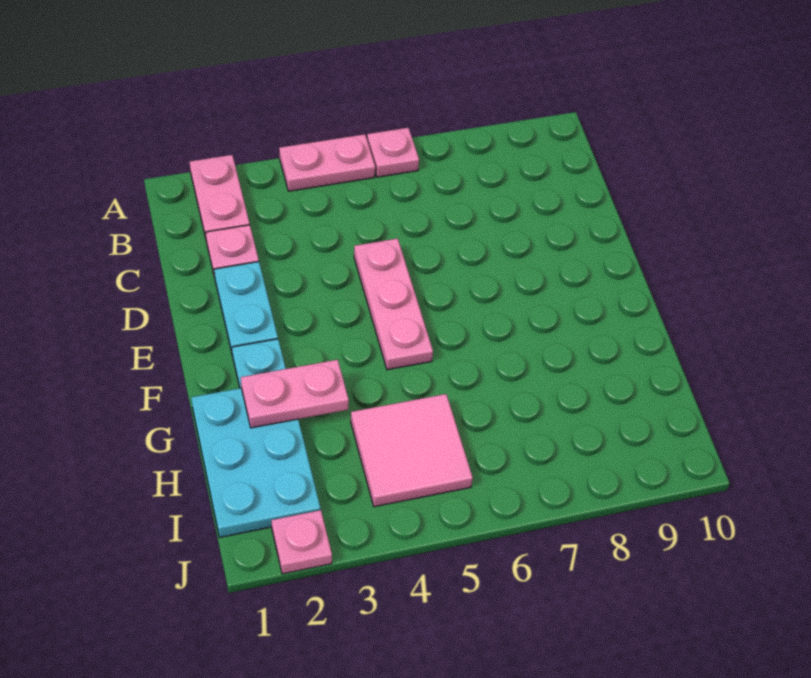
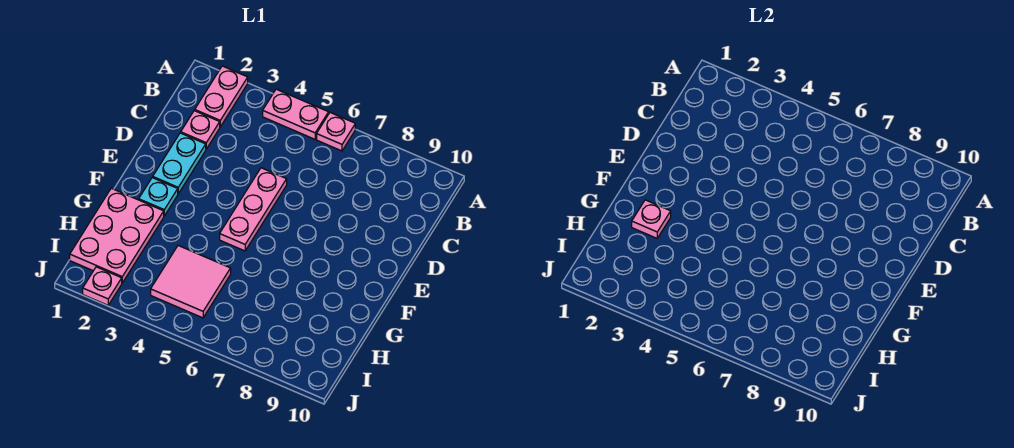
cyan plate G1:I2 level 1 -> pink plate G1:I2 level 1
pink plate G2:G3 level 2 -> pink plate G2 level 2

